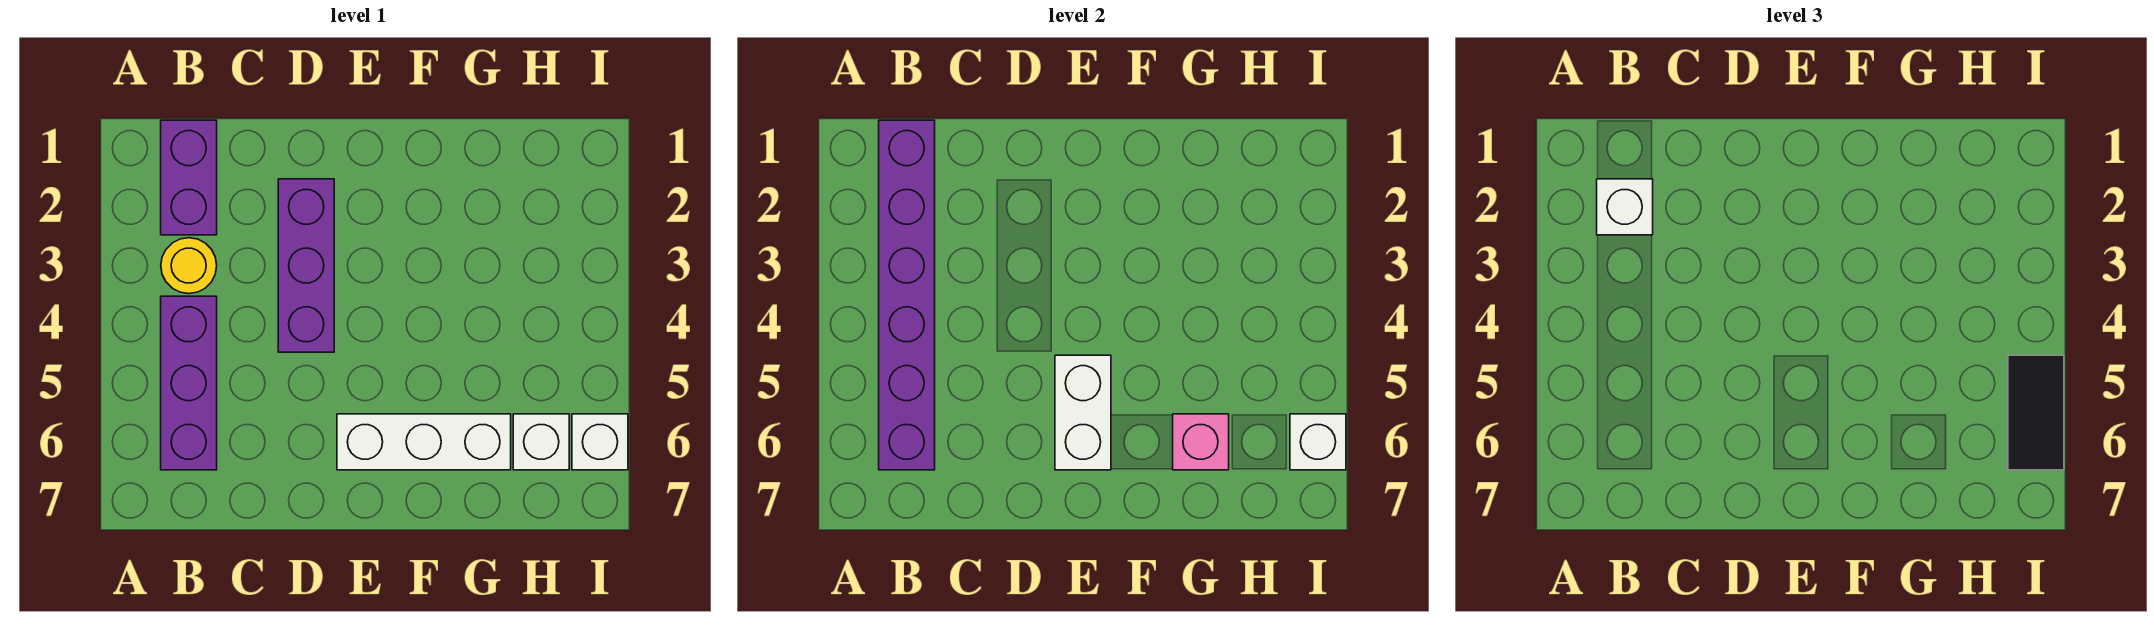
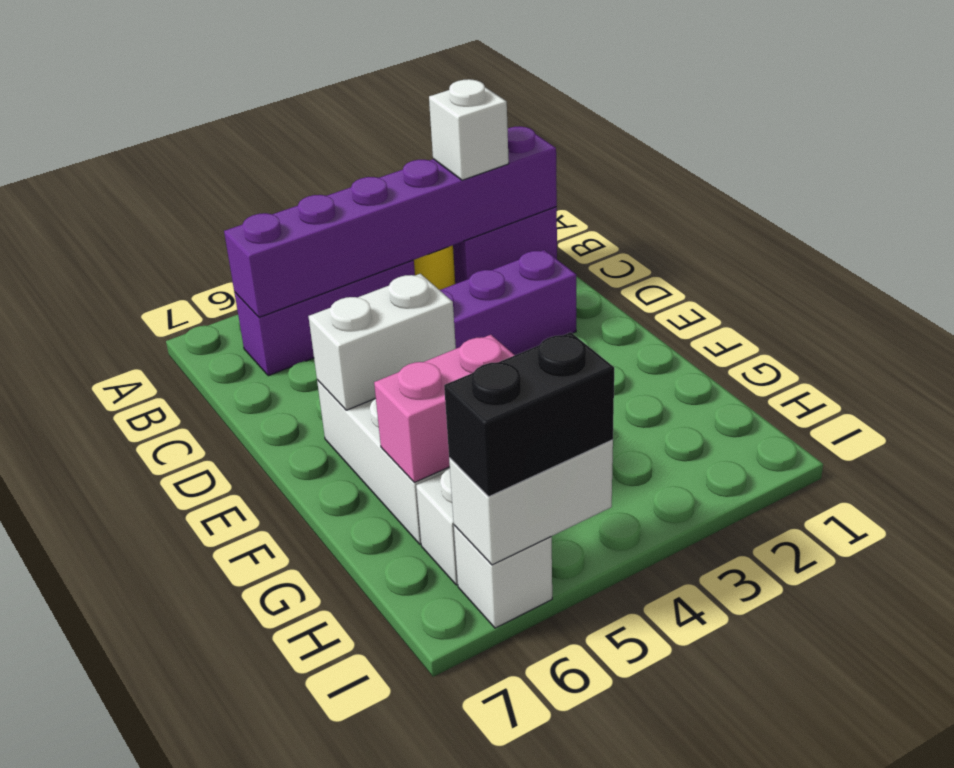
pink brick G6 level 2 -> pink brick G5:G6 level 2
black tile I5:I6 level 3 -> black brick I5:I6 level 3
white brick I6 level 2 -> white brick I5:I6 level 2

